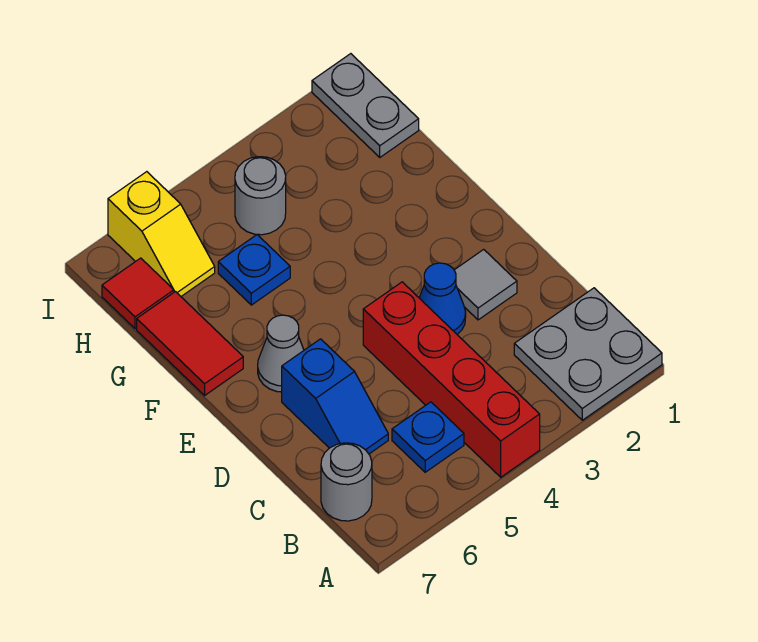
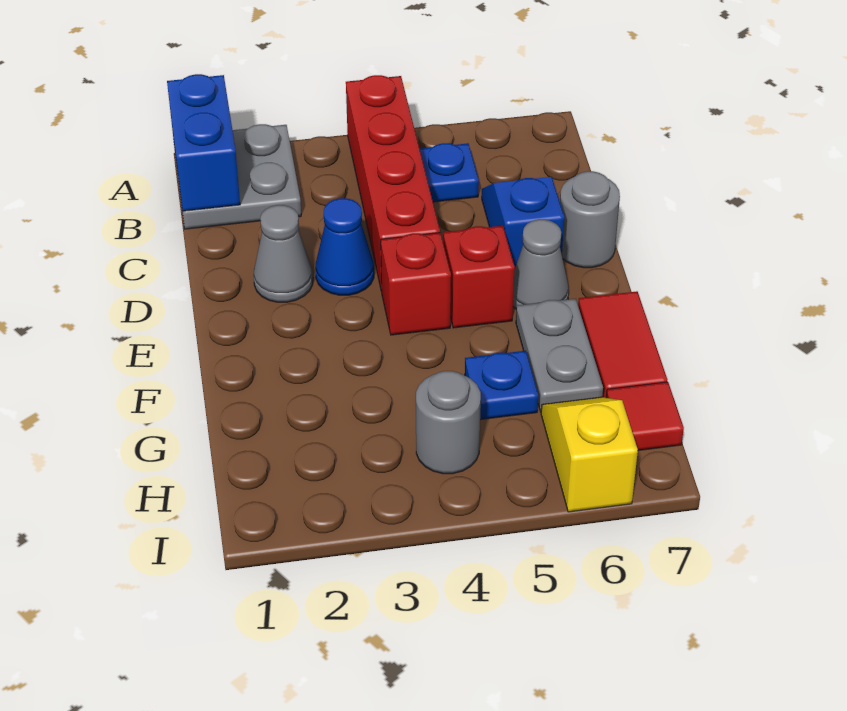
none -> blue brick A1:B1 level 2
grey round brick B7 level 1 -> grey round brick D7 level 1
grey tile D2 level 1 -> grey cone D2 level 1
none -> red brick E4 level 1
none -> red brick E5 level 1
grey plate H1:I1 level 1 -> grey plate F6:G6 level 1

